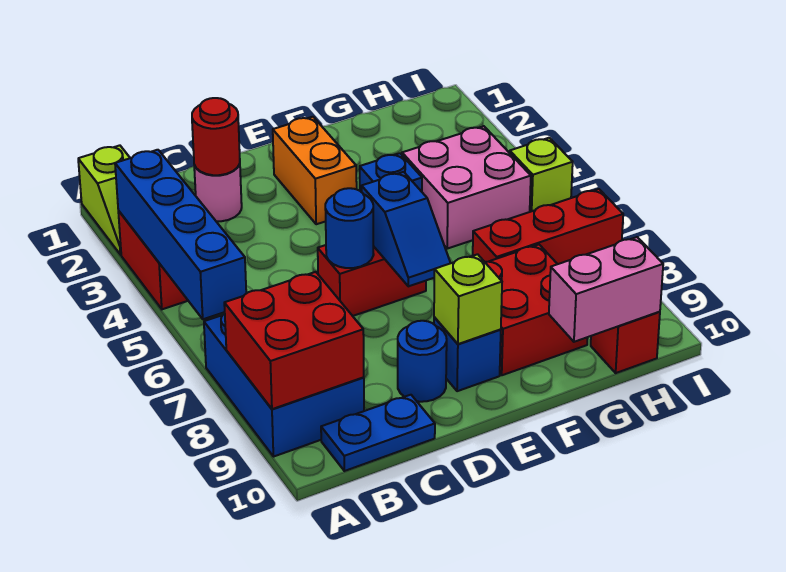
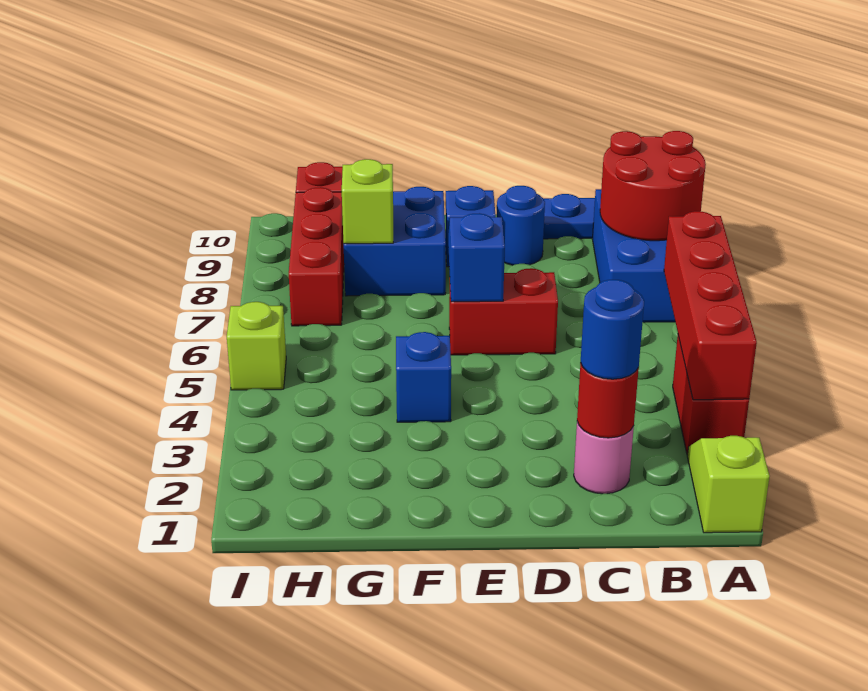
blue brick A3:A6 level 2 -> red brick A3:A6 level 2
red brick A8:B9 level 2 -> red round brick A8:B9 level 2
blue round brick D6 level 2 -> blue round brick C2 level 3
orange brick E2:E3 level 1 -> none
lime brick E9 level 2 -> lime brick G8 level 2
red brick F8:G9 level 1 -> blue brick F8:G9 level 1
pink brick G4:H5 level 1 -> none
red brick G7:I7 level 1 -> red brick H7:H9 level 1
pink brick G10:H10 level 2 -> none

